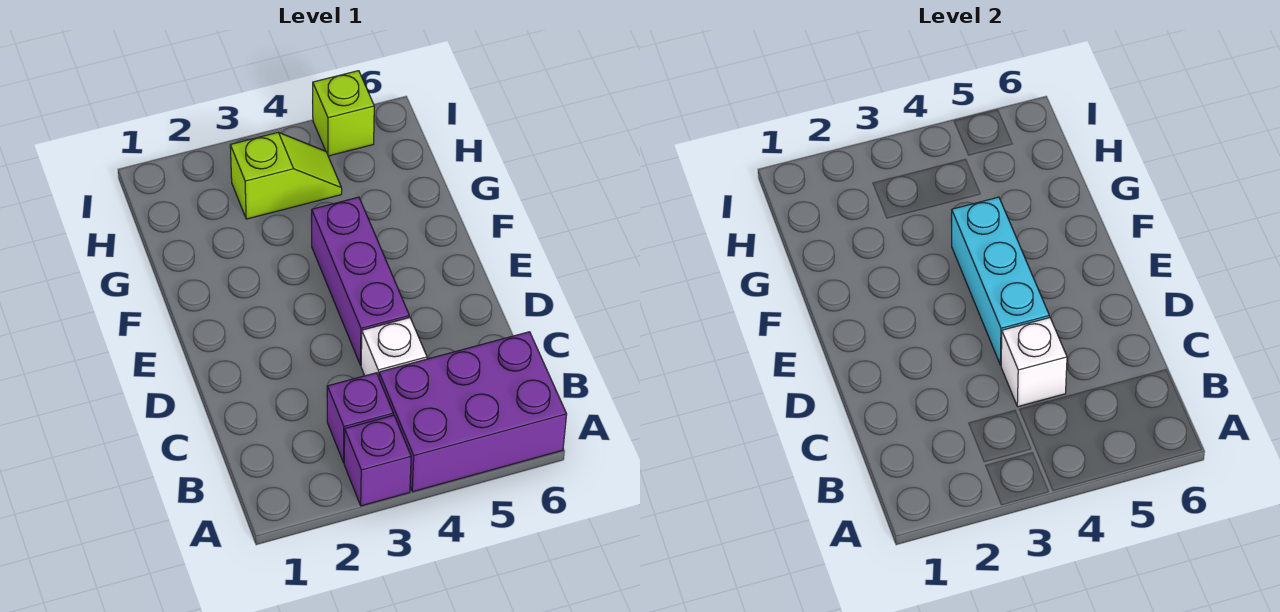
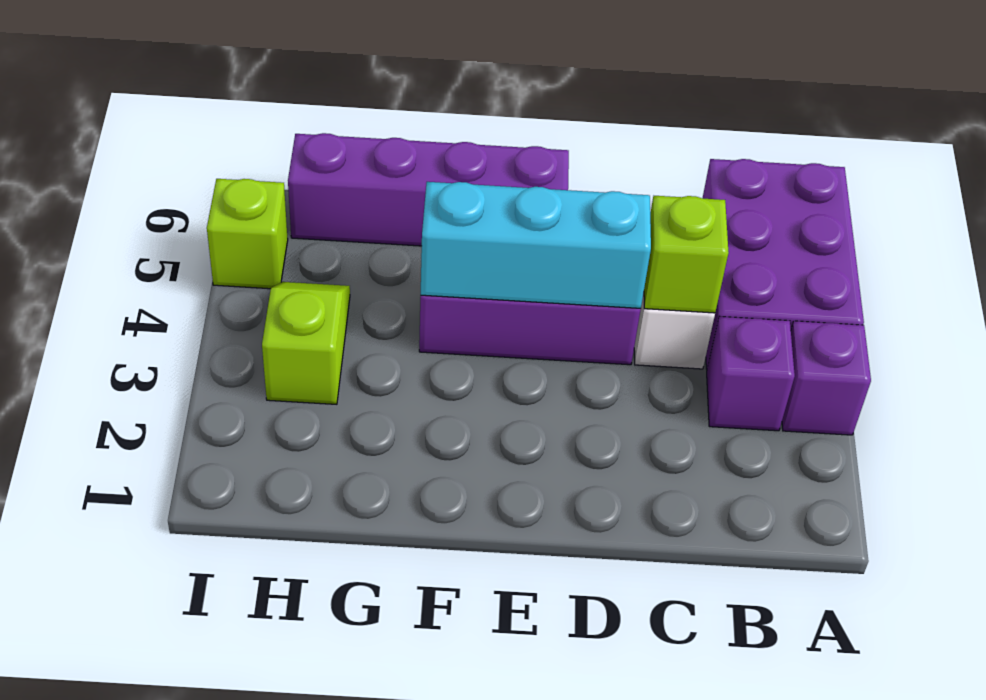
white brick C4 level 2 -> lime brick C4 level 2
none -> purple brick E6:H6 level 1

